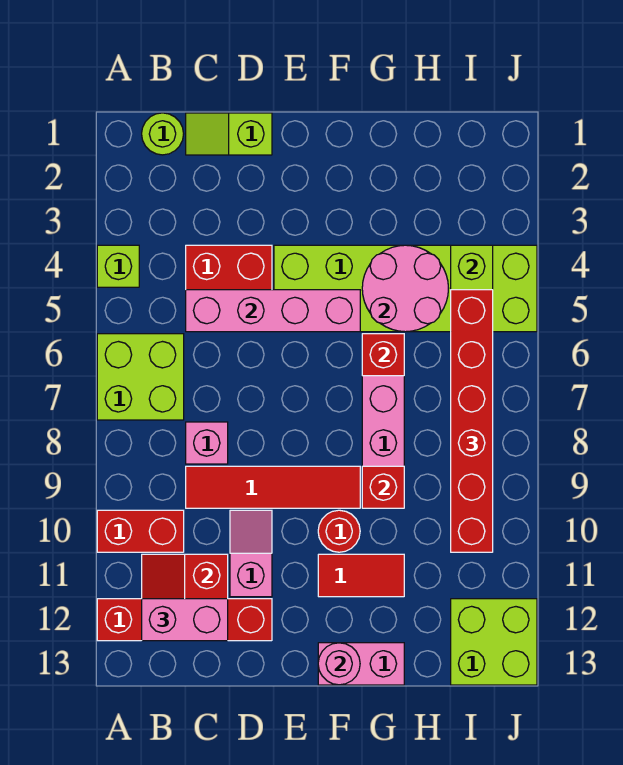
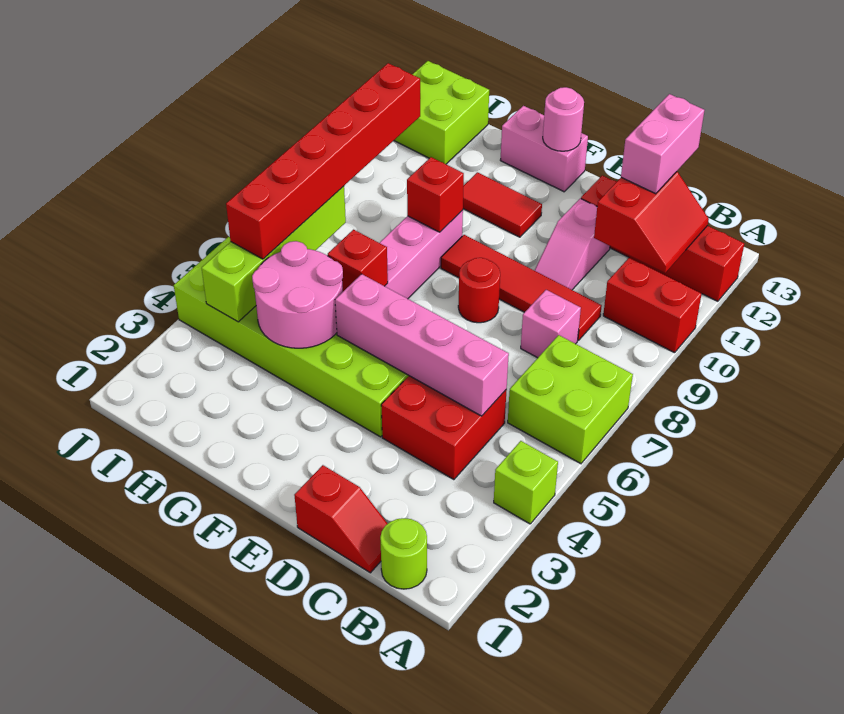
pink brick B12:C12 level 3 -> pink brick C12:C13 level 3
lime slope C1:D1 level 1 top D -> red slope C1:D1 level 1 top D
red round brick F10 level 1 -> red round brick E8 level 1

